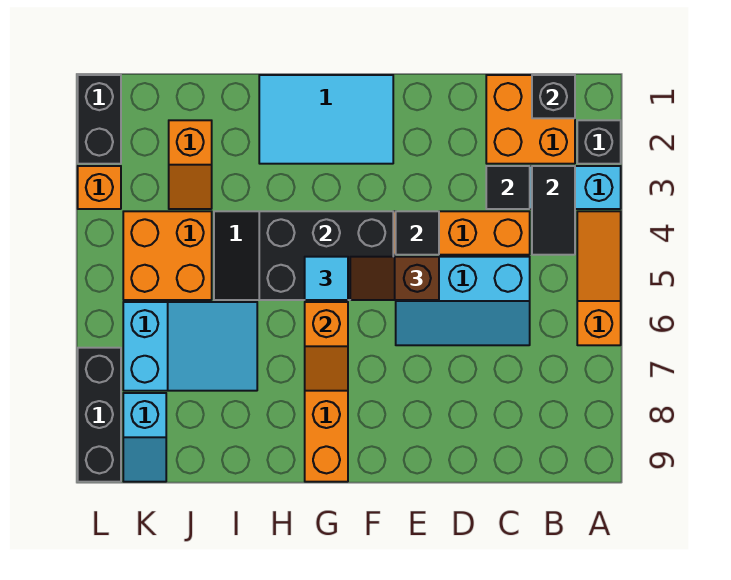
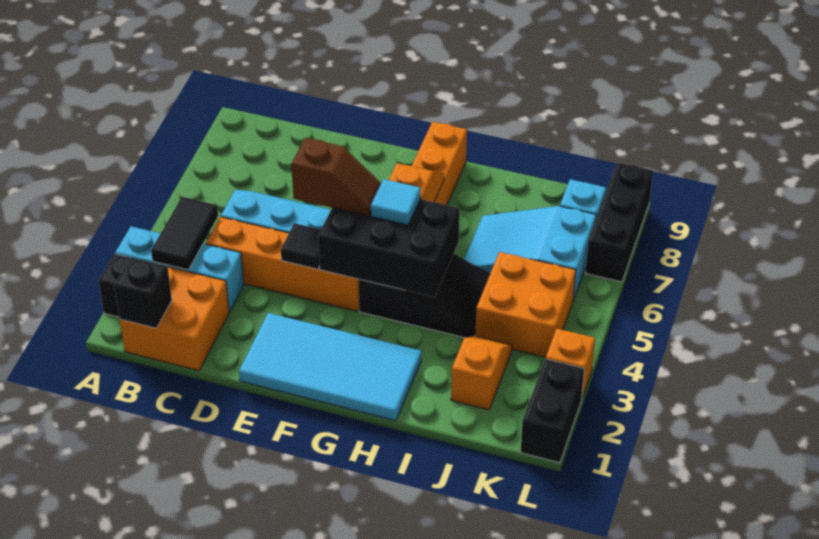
orange slope A4:A6 level 1 top 6 -> none
black tile C3 level 2 -> none
cyan tile F1:H2 level 1 -> cyan tile E1:H2 level 1

